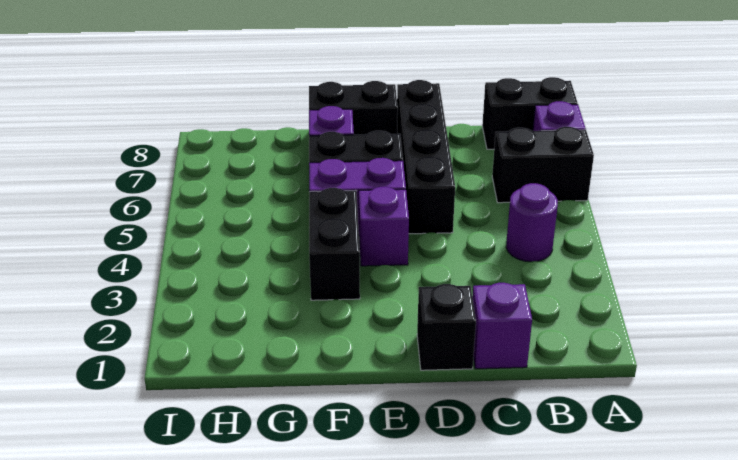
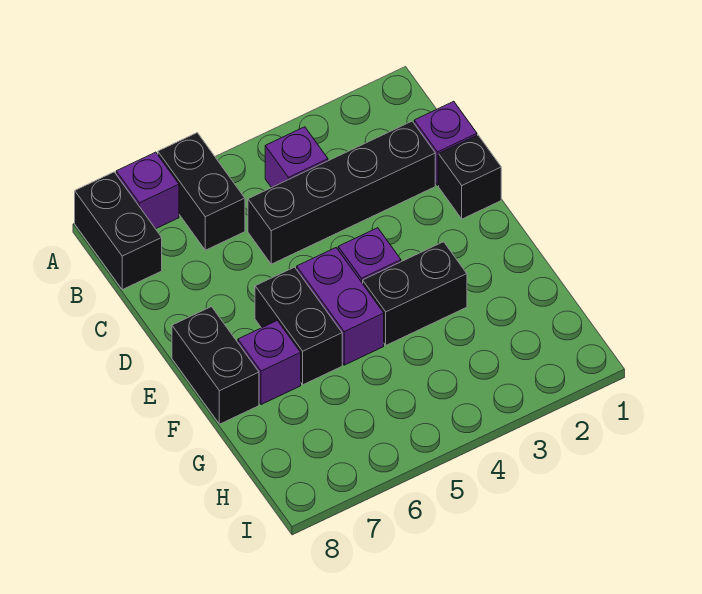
purple round brick B4 level 1 -> purple brick B4 level 1
black brick D5:D8 level 1 -> black brick C2:C5 level 1

